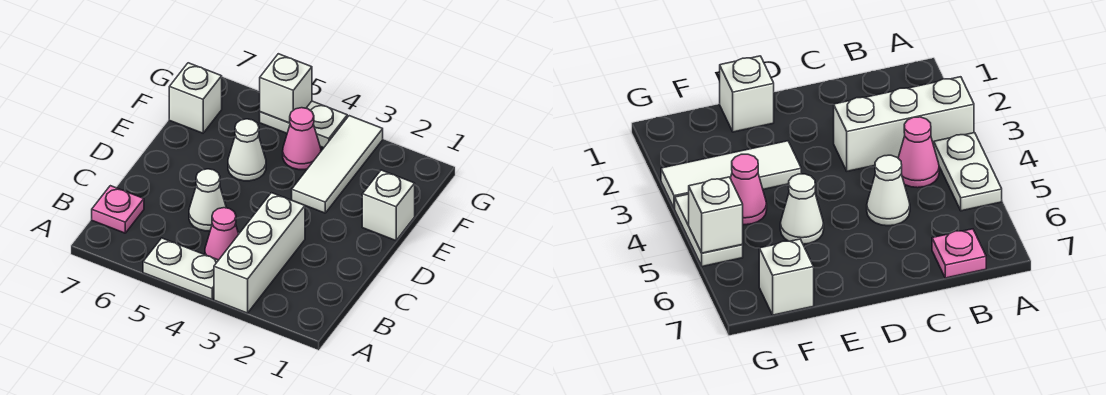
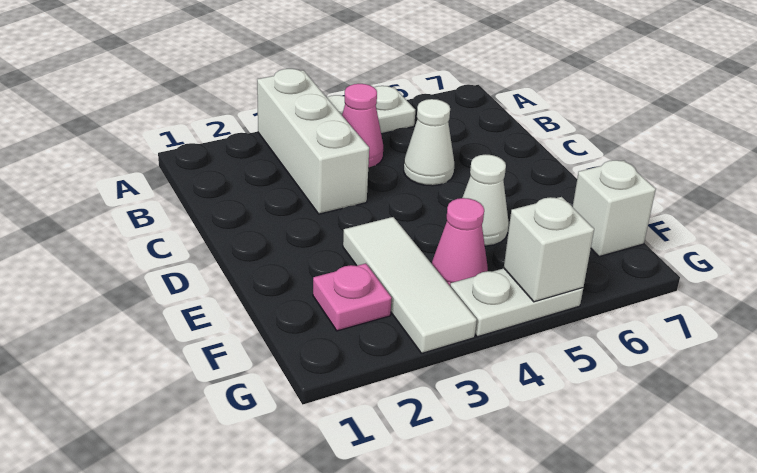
pink plate B7 level 1 -> pink plate F2 level 1
white brick E1 level 1 -> none

